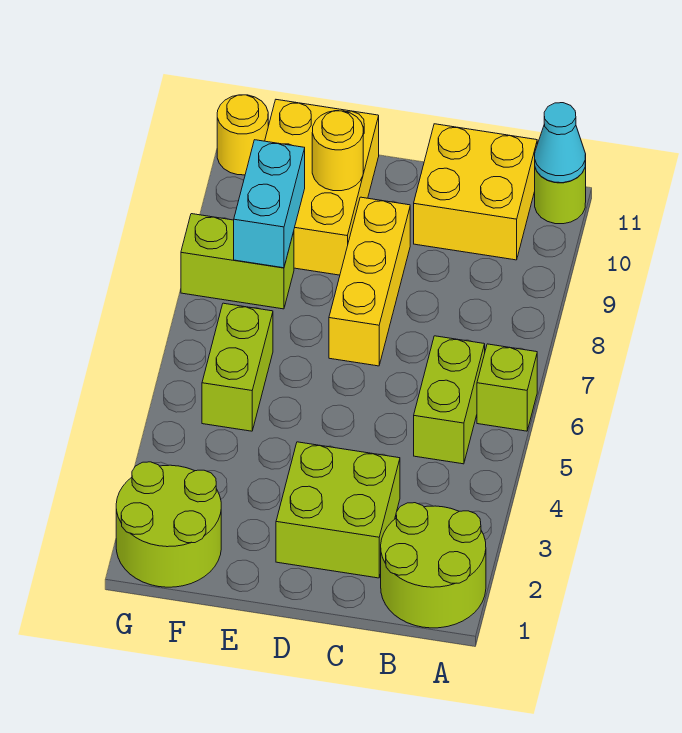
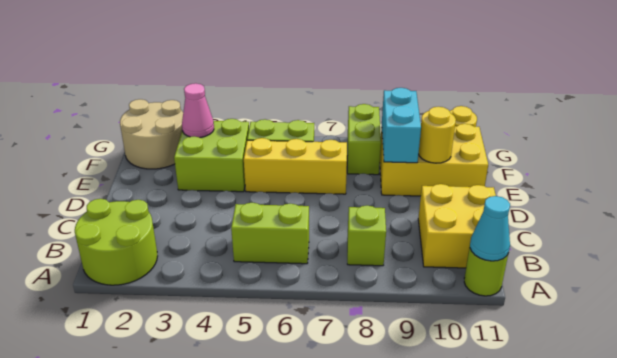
lime brick A6 level 1 -> lime brick B8 level 1
lime brick C2:D3 level 1 -> lime brick E3:F4 level 1
yellow brick D7:D9 level 1 -> yellow brick E5:E7 level 1
lime round brick F1:G2 level 1 -> tan round brick F1:G2 level 1
none -> pink cone F3 level 2
cyan brick F8:F9 level 2 -> cyan brick E9:F9 level 2

